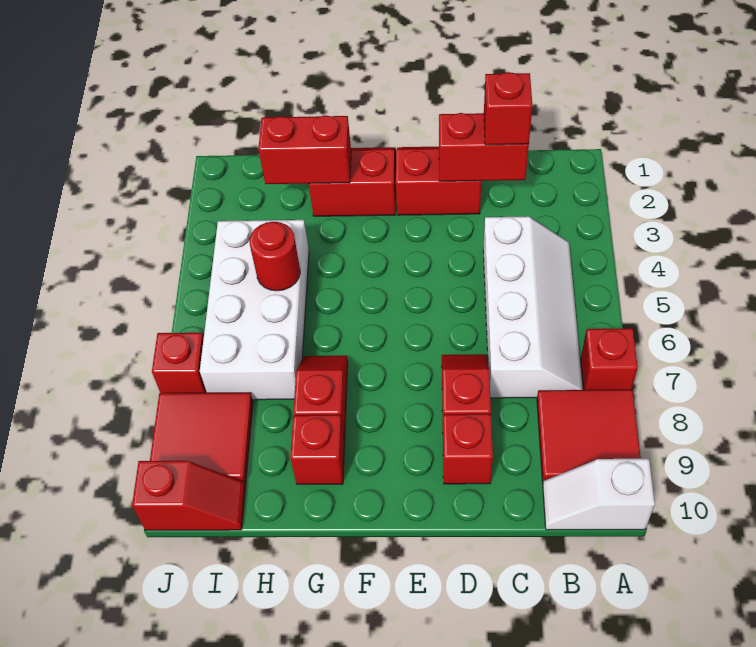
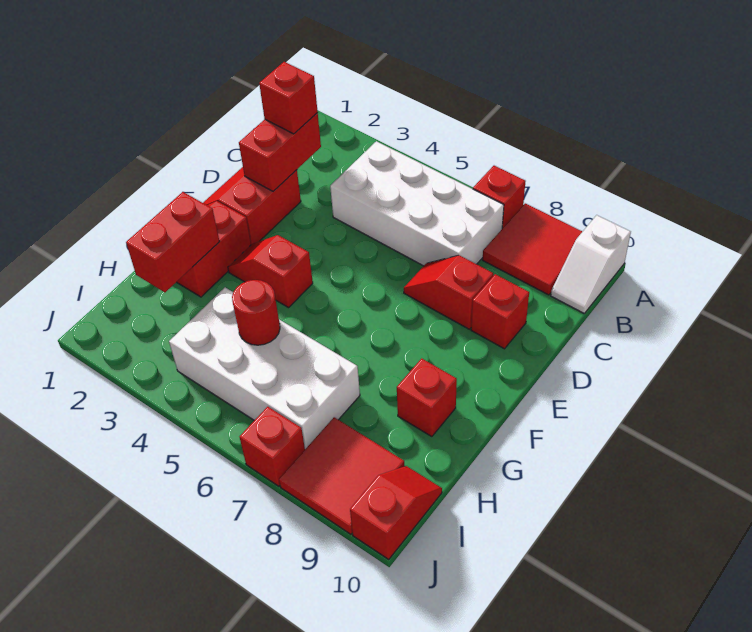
white slope B4:C7 level 1 top C -> white brick B4:C7 level 1
red slope G7:G8 level 1 top 8 -> red slope F3:F4 level 1 top 4

